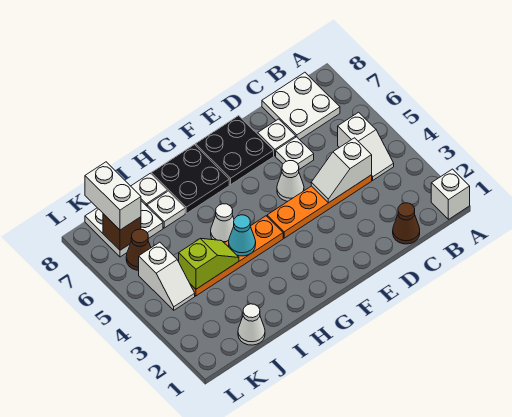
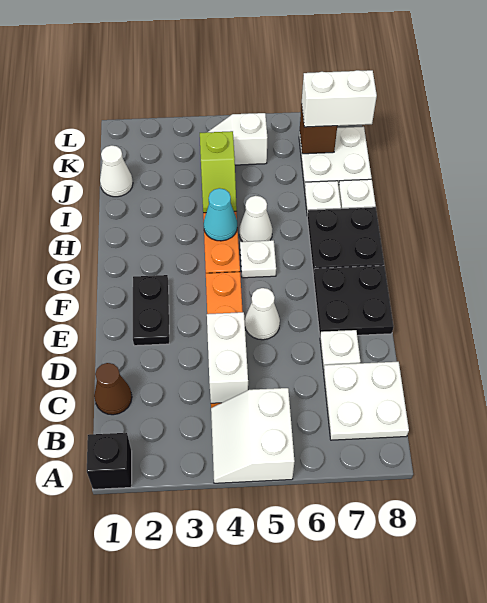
white brick A1 level 1 -> black brick A1 level 1
white slope B4:B5 level 1 top 5 -> white slope A4:B5 level 1 top 5
white slope C4:D4 level 2 top C -> white brick C4:D4 level 2
white plate D6 level 1 -> white plate G5 level 1
none -> black plate E2:F2 level 1
brown cone K6 level 1 -> none

